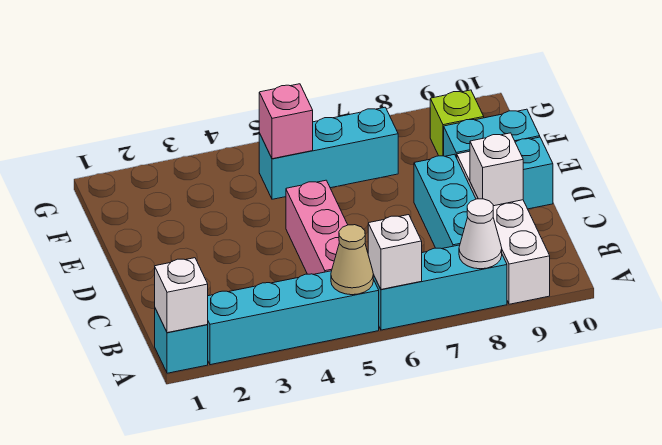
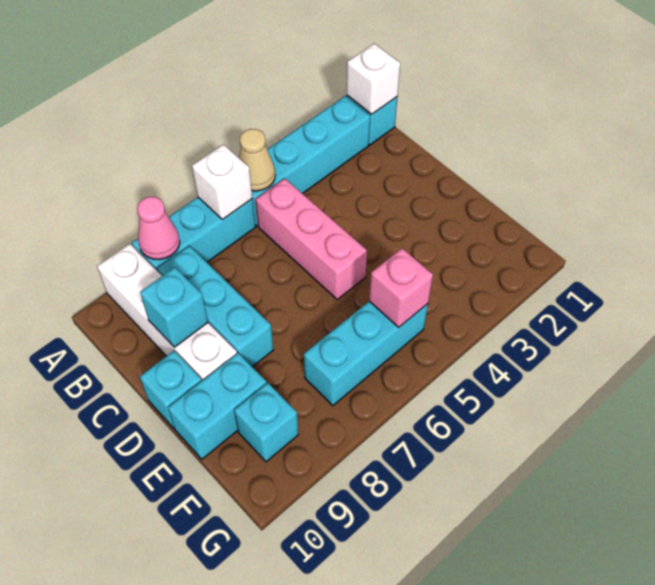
white cone A8 level 2 -> pink cone A8 level 2
white brick C9 level 2 -> cyan brick C9 level 2
lime brick F9 level 1 -> cyan brick F9 level 1

